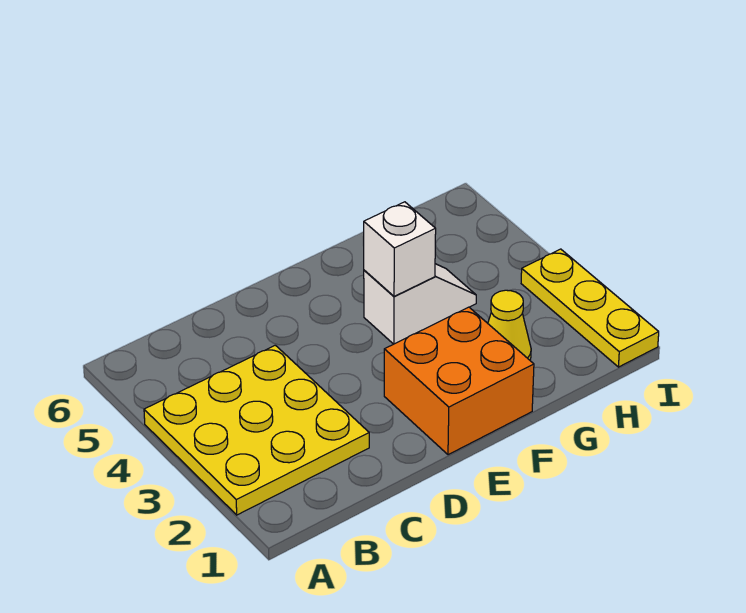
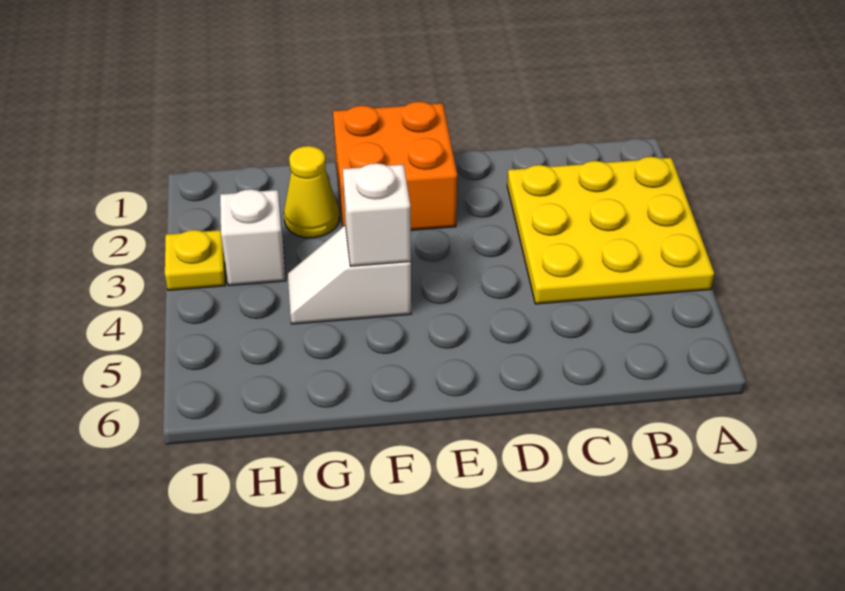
none -> white brick H3 level 1
yellow plate I1:I3 level 1 -> yellow plate I3 level 1

